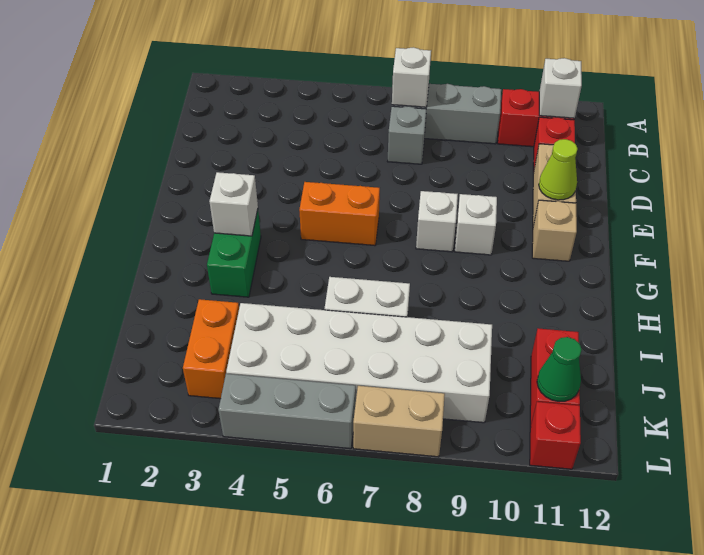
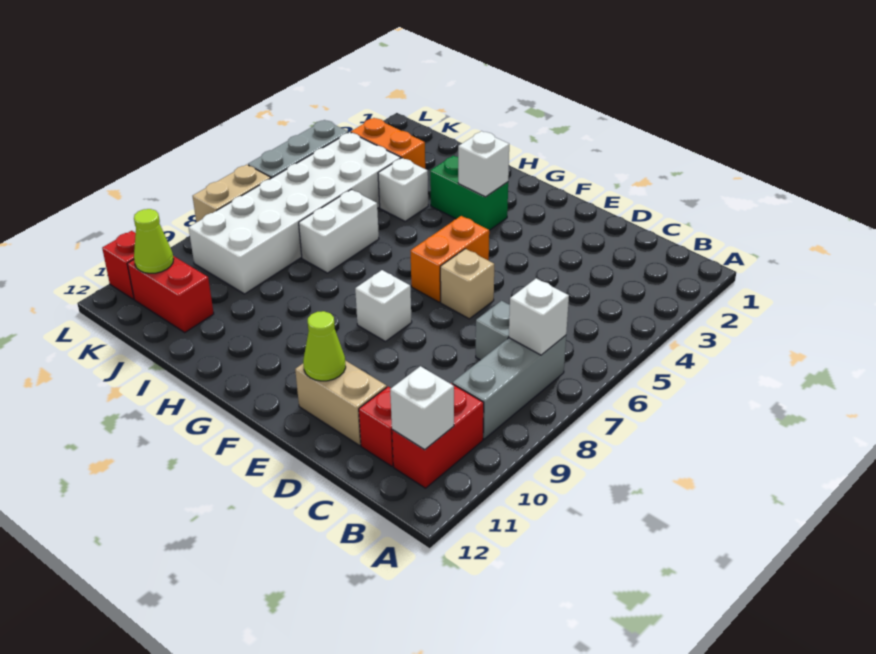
white brick F9 level 1 -> white brick I4 level 1
tan brick F11 level 1 -> tan brick E6 level 1
green cone K11 level 2 -> lime cone K11 level 2

